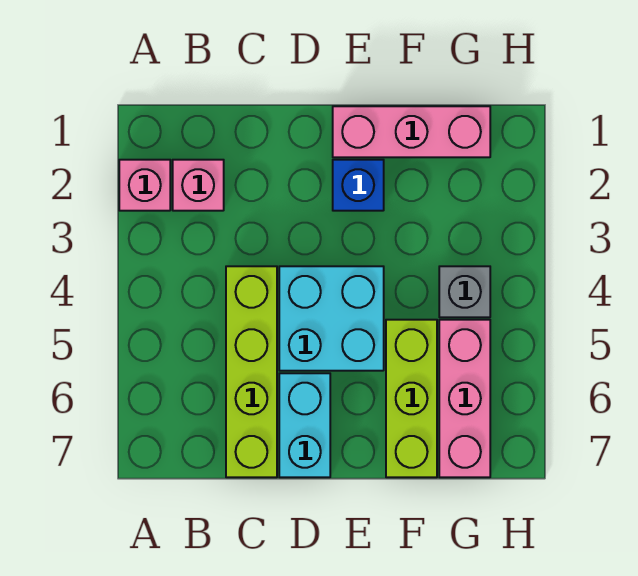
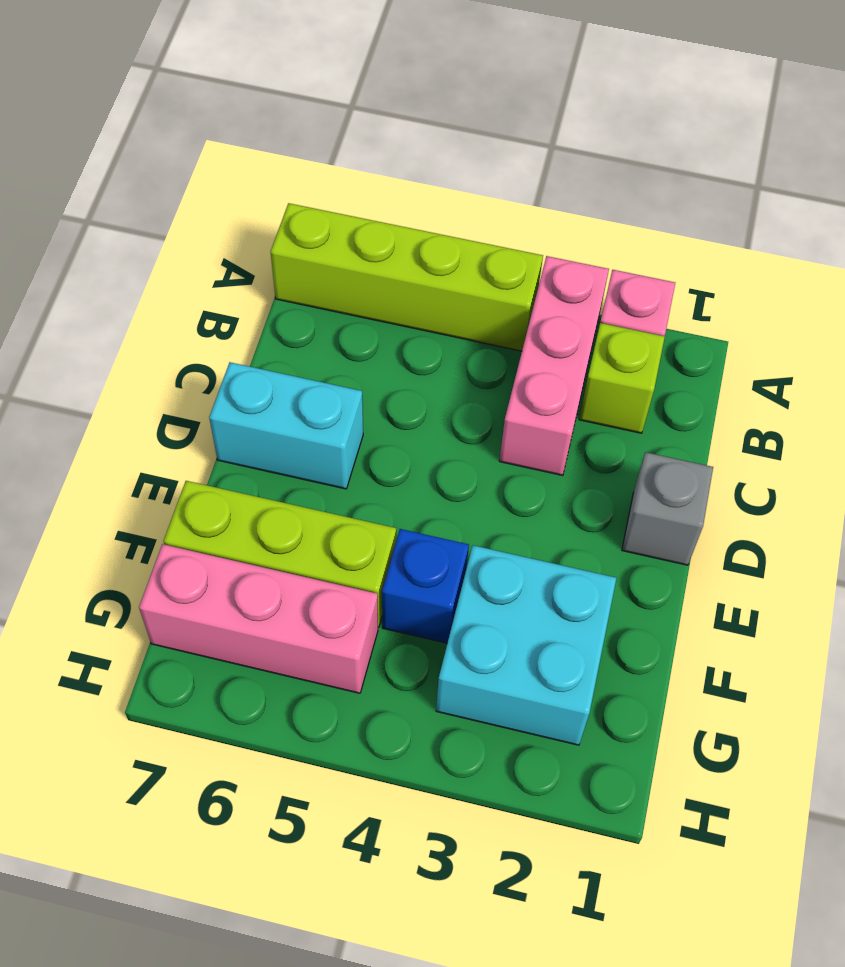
pink brick B2 level 1 -> lime brick B2 level 1
lime brick C4:C7 level 1 -> lime brick A4:A7 level 1
cyan brick D4:E5 level 1 -> cyan brick F2:G3 level 1
pink brick E1:G1 level 1 -> pink brick A3:C3 level 1
blue brick E2 level 1 -> blue brick F4 level 1
grey brick G4 level 1 -> grey brick D1 level 1

